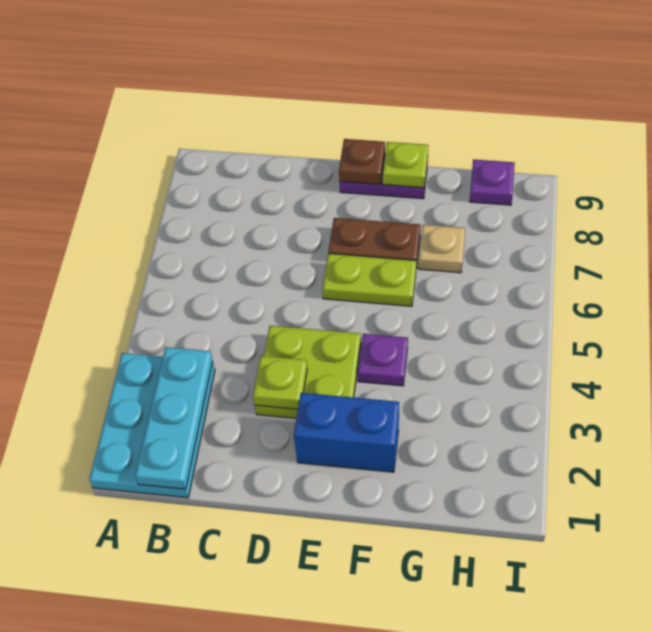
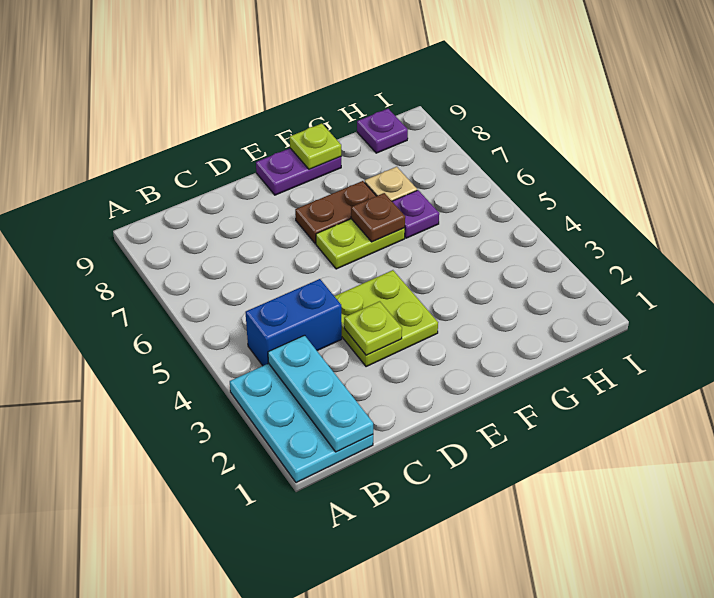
blue brick E2:F2 level 1 -> blue brick B4:C4 level 1
brown plate E9 level 2 -> brown plate F6 level 2
purple plate F4 level 1 -> purple plate G6 level 1

